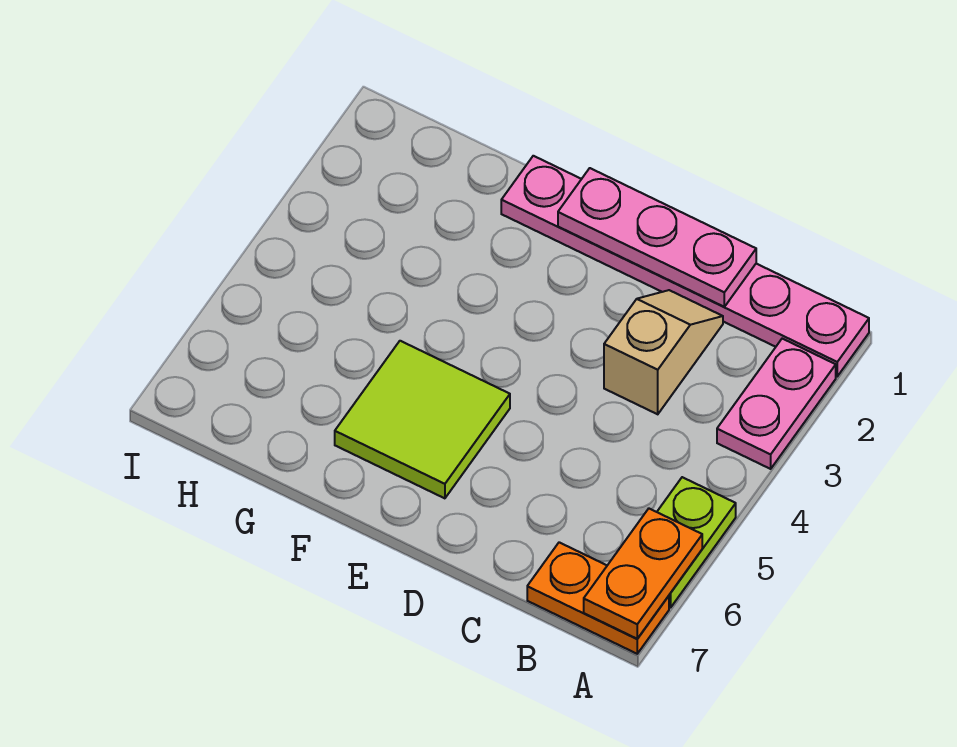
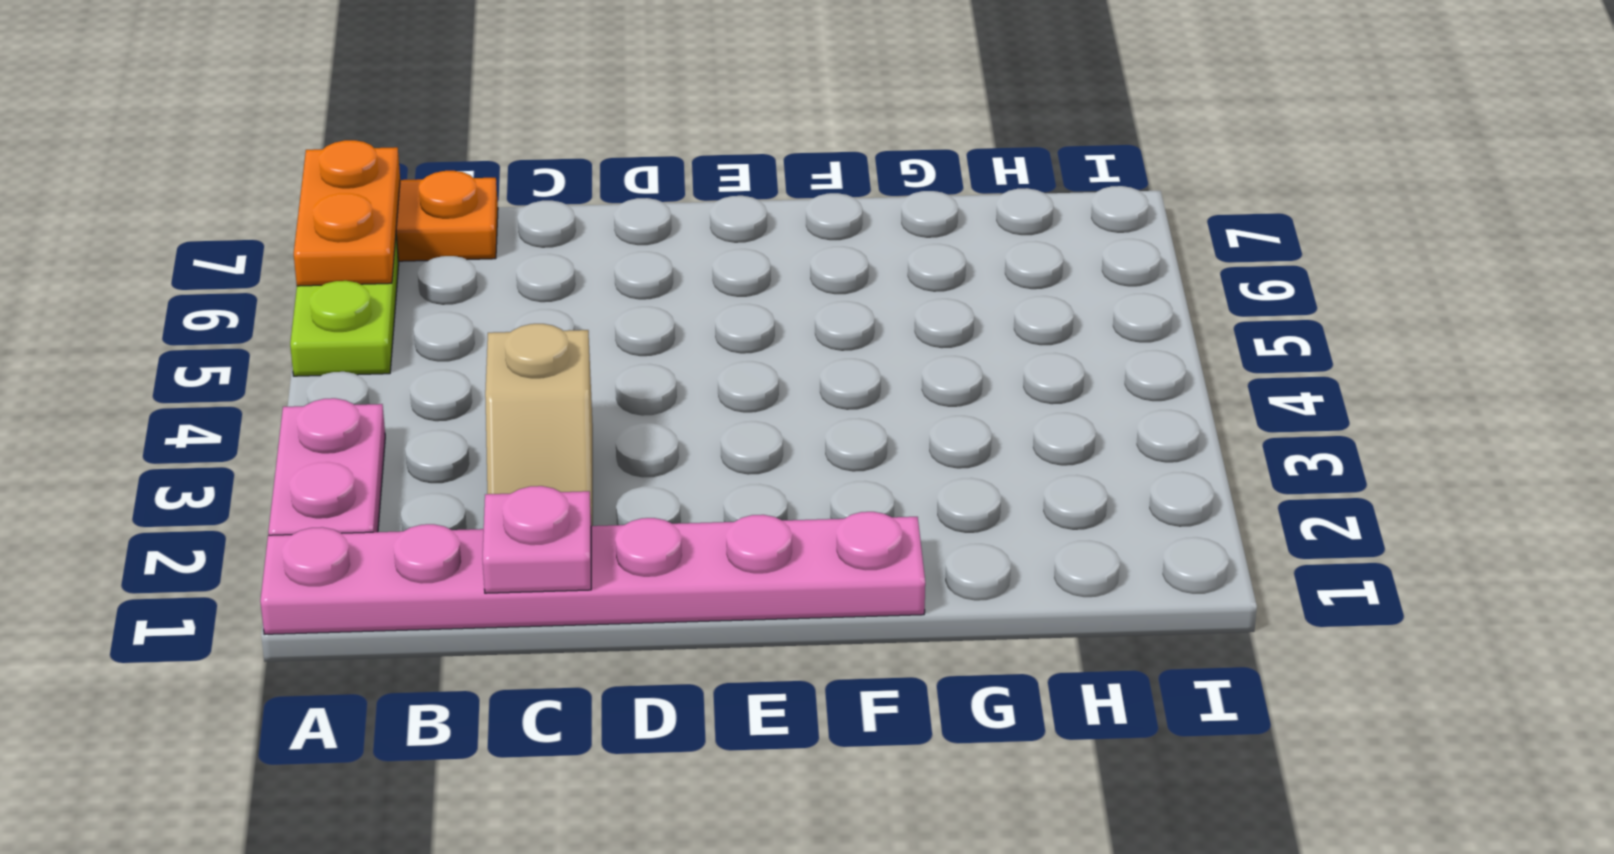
pink plate C1:E1 level 2 -> pink plate C1 level 2
lime tile E5:F6 level 1 -> none

